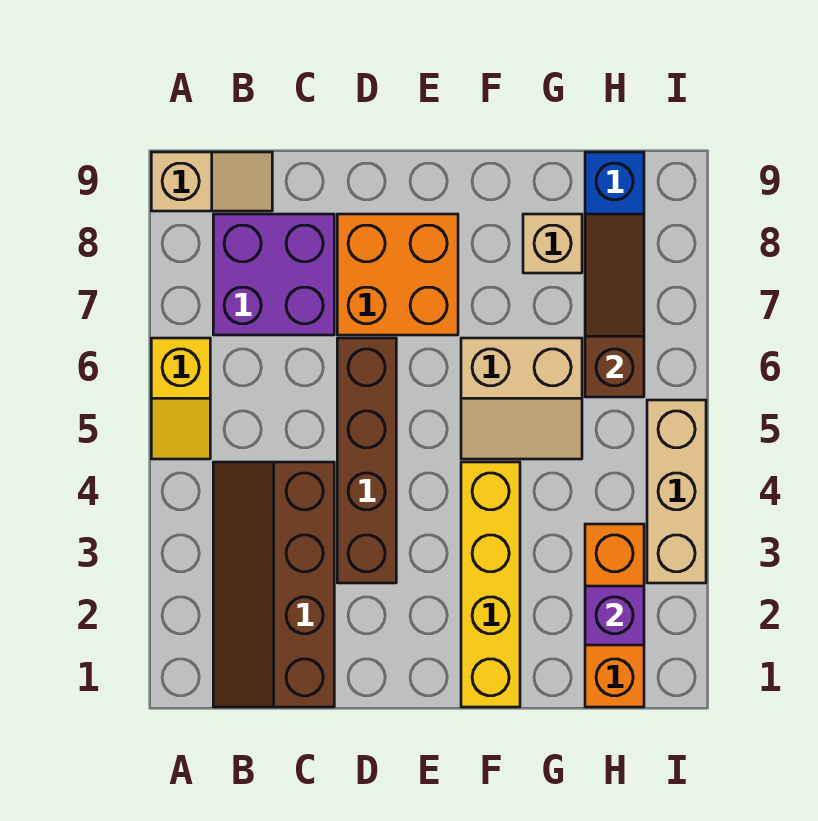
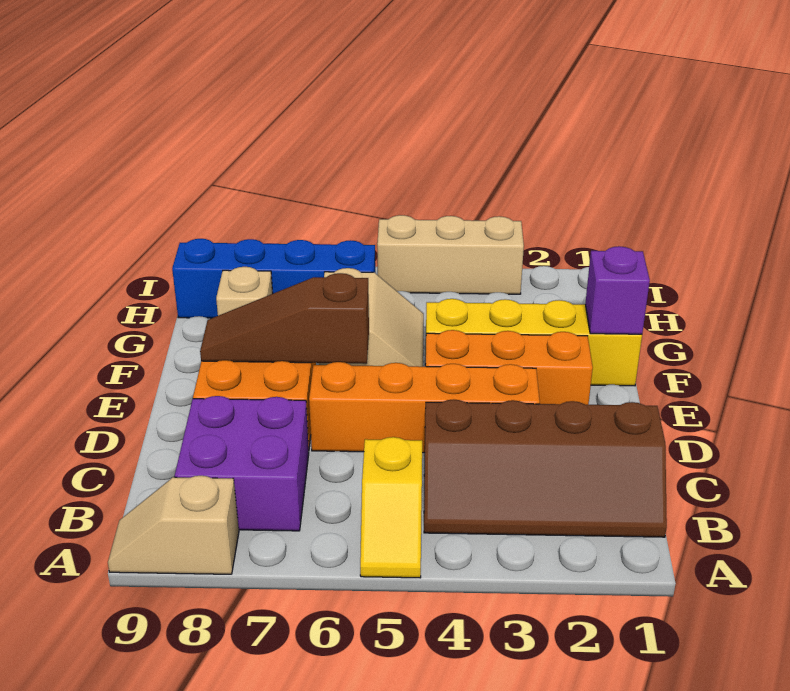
yellow slope A5:A6 level 1 top 6 -> yellow slope A5:B5 level 1 top B
tan slope A9:B9 level 1 top A -> tan slope A8:A9 level 1 top 8
brown brick D3:D6 level 1 -> orange brick D3:D6 level 1
orange brick H1:H3 level 1 -> orange brick E2:E4 level 1
purple brick H2 level 2 -> purple brick F1 level 2
brown slope H6:H8 level 2 top 6 -> brown slope E6:E8 level 2 top 6

